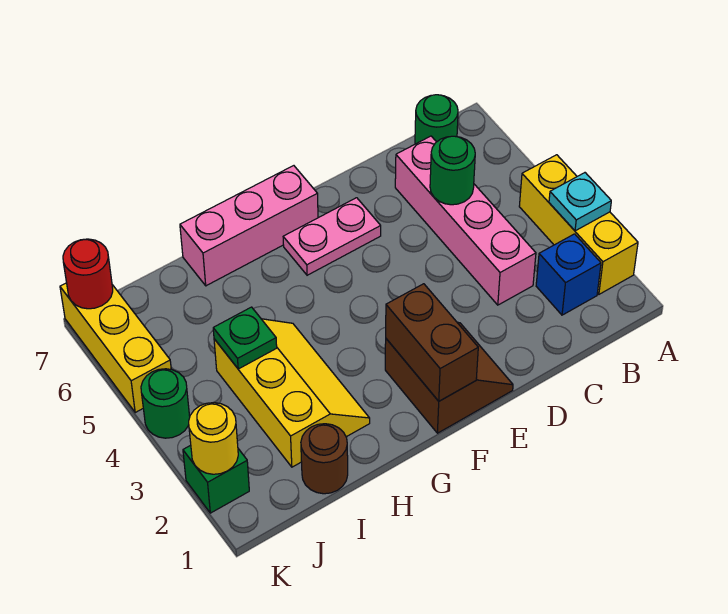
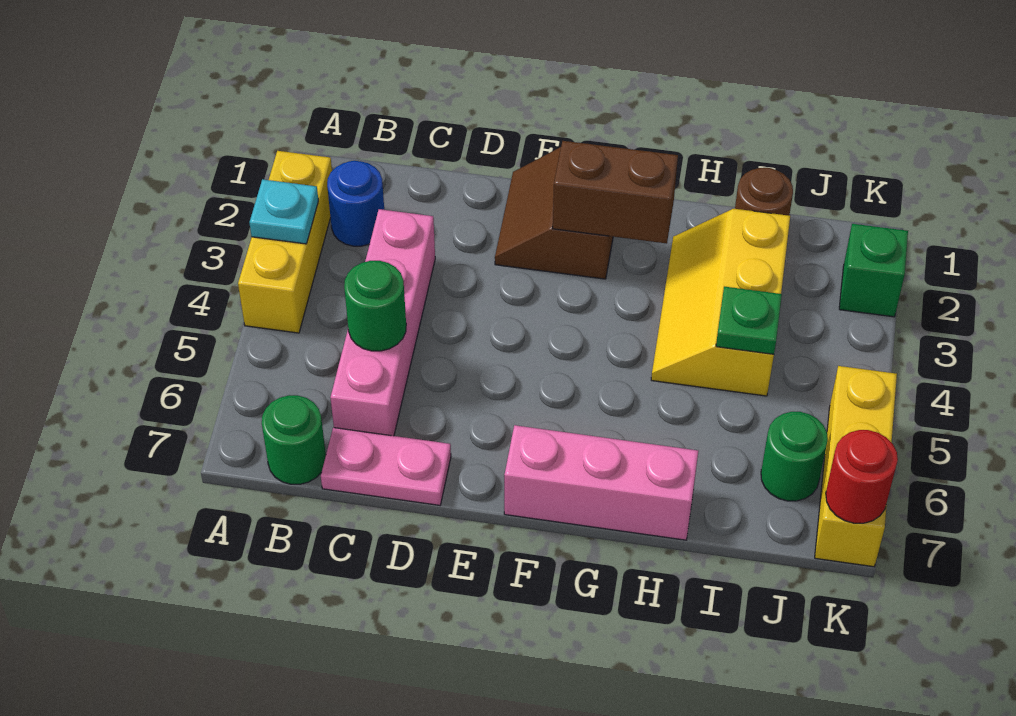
blue brick B2 level 1 -> blue round brick B2 level 1
pink plate E6:F6 level 1 -> pink plate C7:D7 level 1
brown brick F1:F2 level 2 -> brown brick F2:G2 level 2
yellow round brick K2 level 2 -> none
green round brick K4 level 1 -> green round brick J6 level 1

